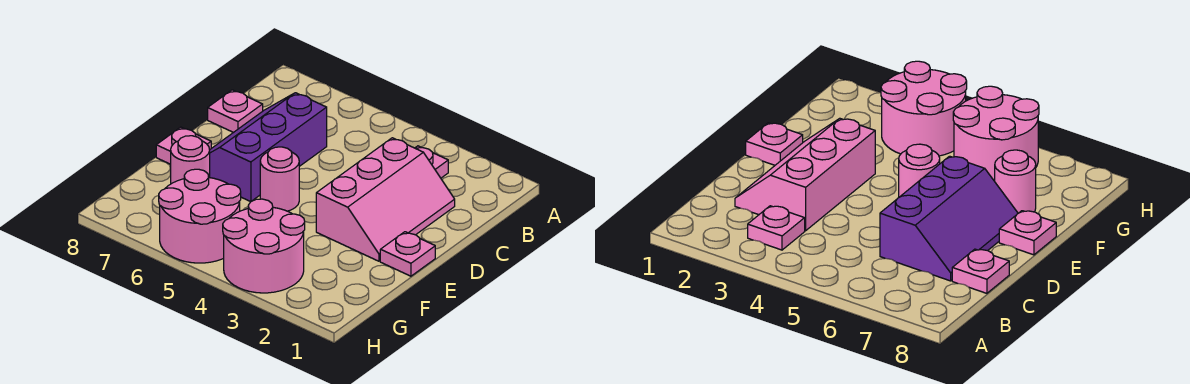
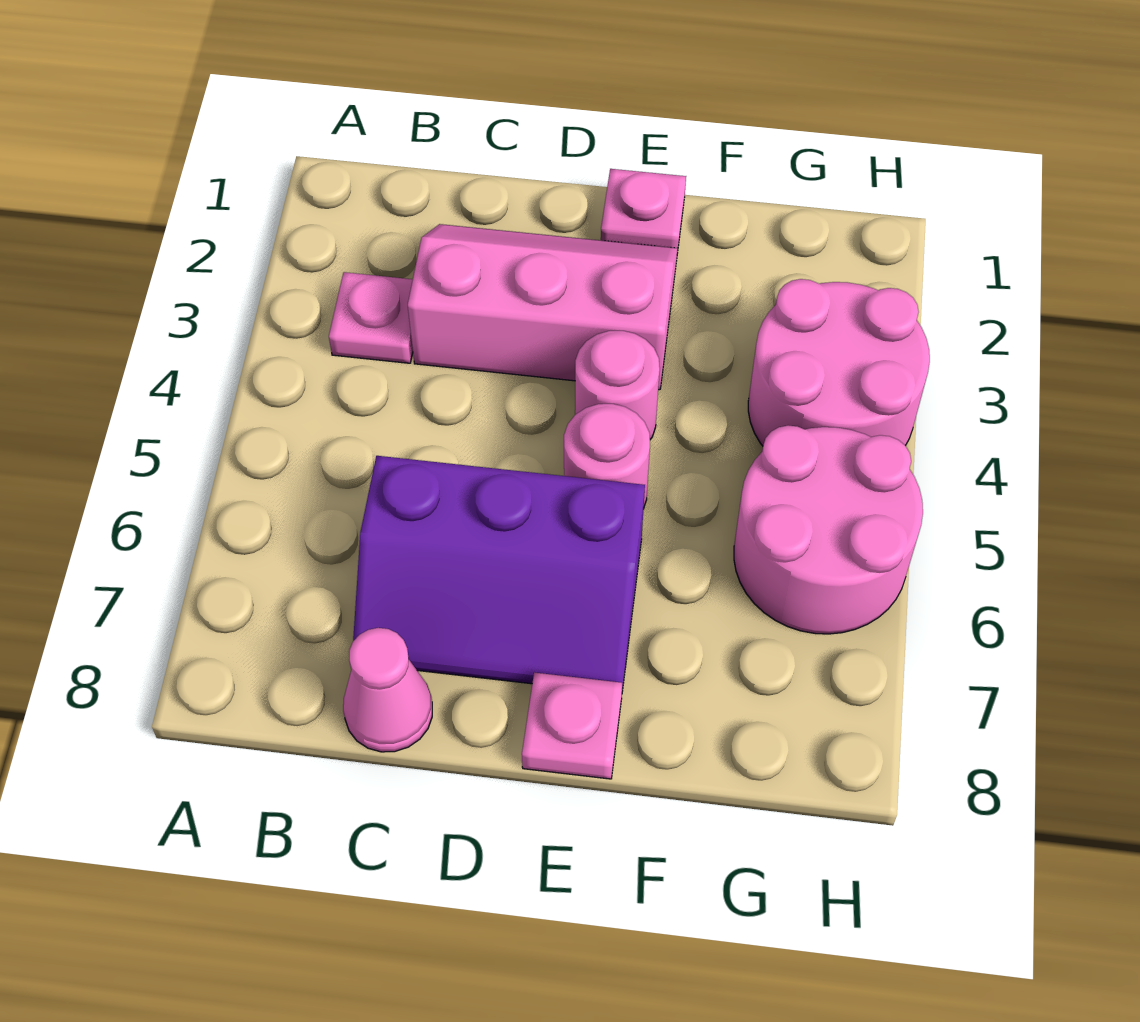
pink plate C8 level 1 -> pink cone C8 level 1
pink round brick F7 level 1 -> pink round brick E4 level 1

